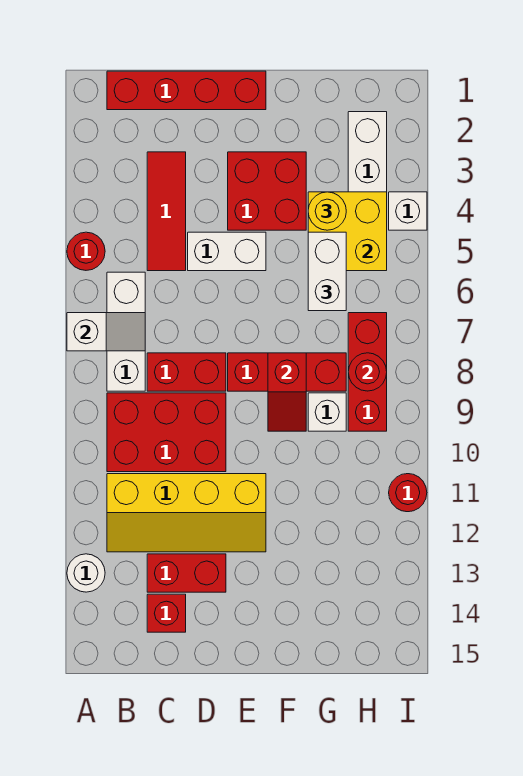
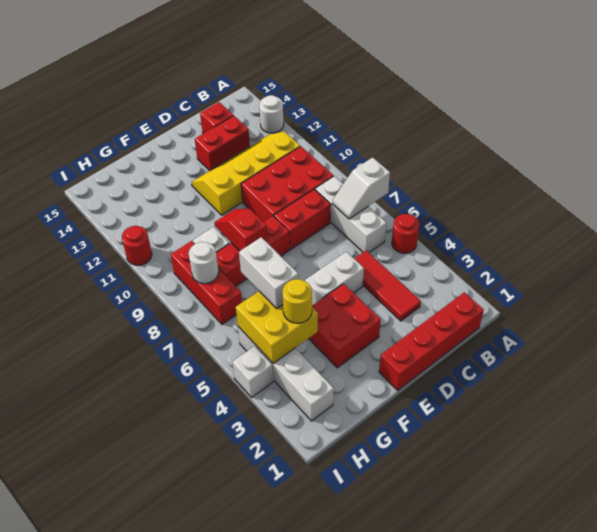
red round brick H8 level 2 -> white round brick H8 level 2

